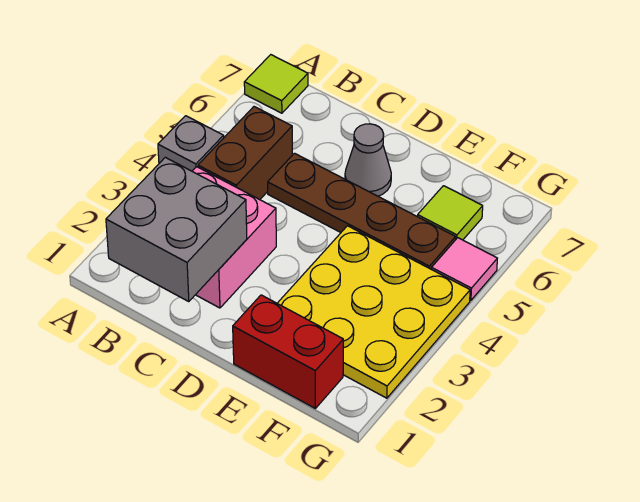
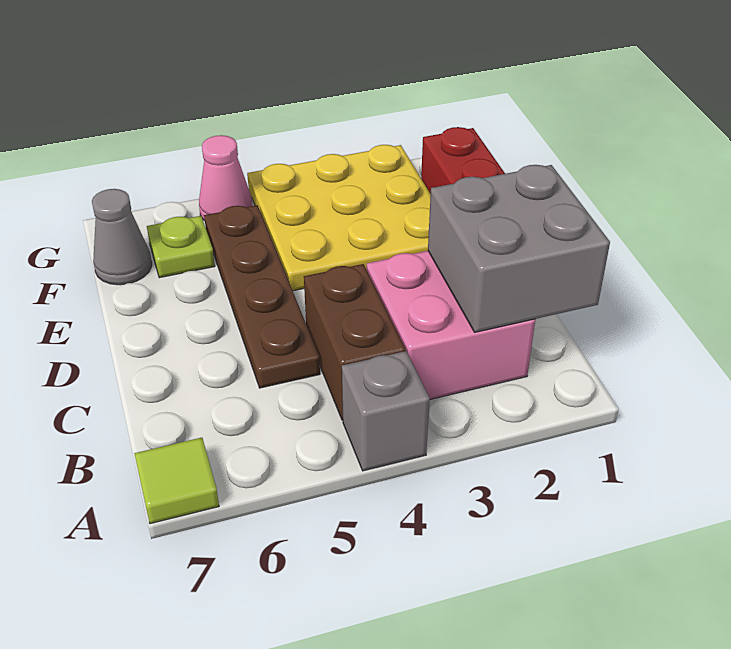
brown brick B4:B5 level 1 -> brown brick B4:C4 level 1
grey cone D6 level 1 -> grey cone F7 level 1
lime tile F6 level 1 -> lime plate F6 level 1
pink tile G5 level 1 -> pink cone G5 level 1

